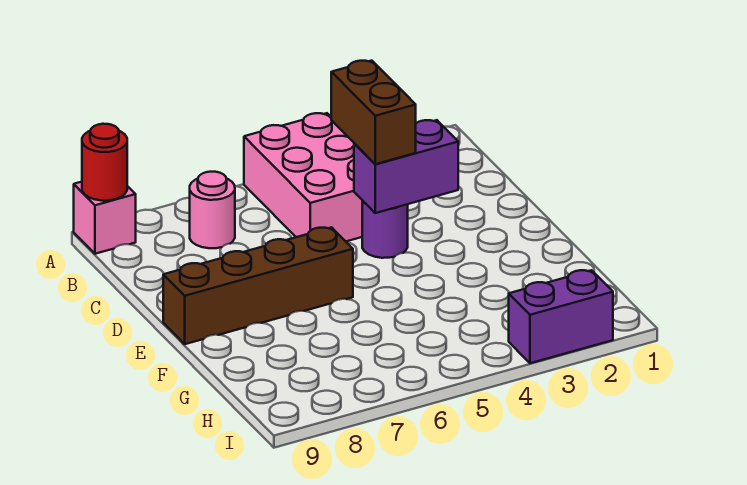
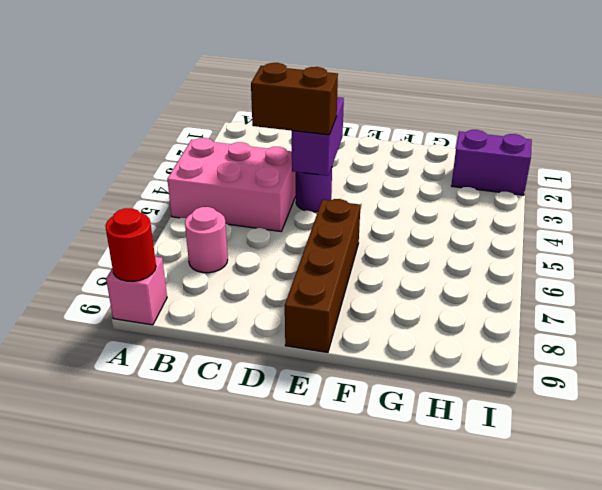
purple brick I2:I3 level 1 -> purple brick H2:I2 level 1

